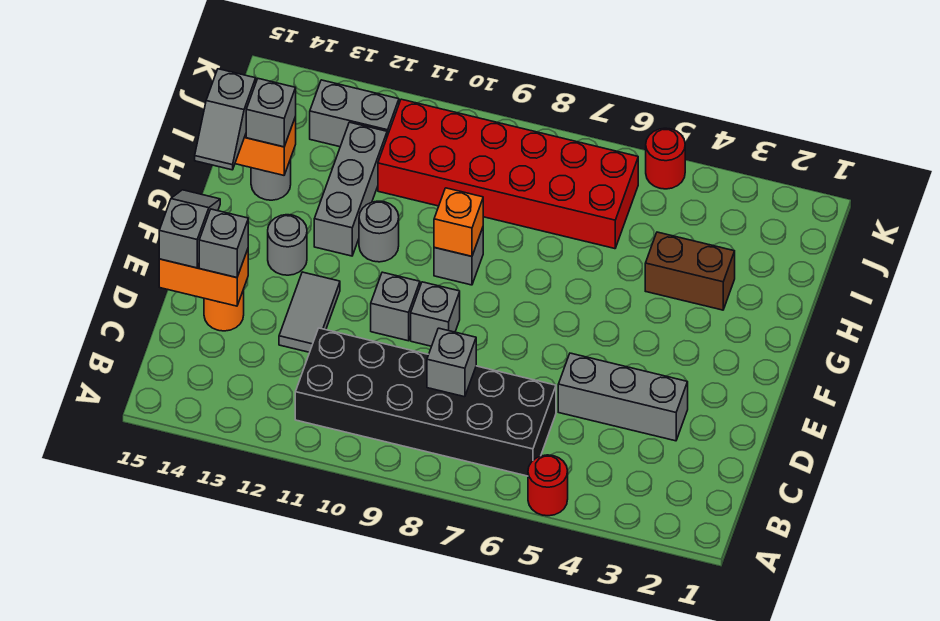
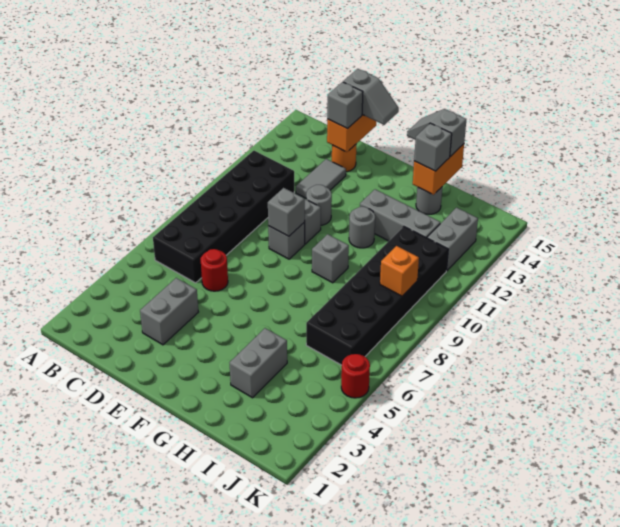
red round brick A5 level 1 -> red round brick D6 level 1
grey brick C8 level 2 -> grey brick E9 level 2
grey brick D3:D5 level 1 -> grey brick D3:D4 level 1
grey tile D12:E12 level 1 -> grey tile D12:D13 level 1
grey round brick F13 level 1 -> grey round brick E11 level 1
orange brick G9 level 2 -> orange brick J9 level 2
brown brick H3:H4 level 1 -> grey brick H3:H4 level 1
red brick I6:J11 level 1 -> black brick I6:J11 level 1

